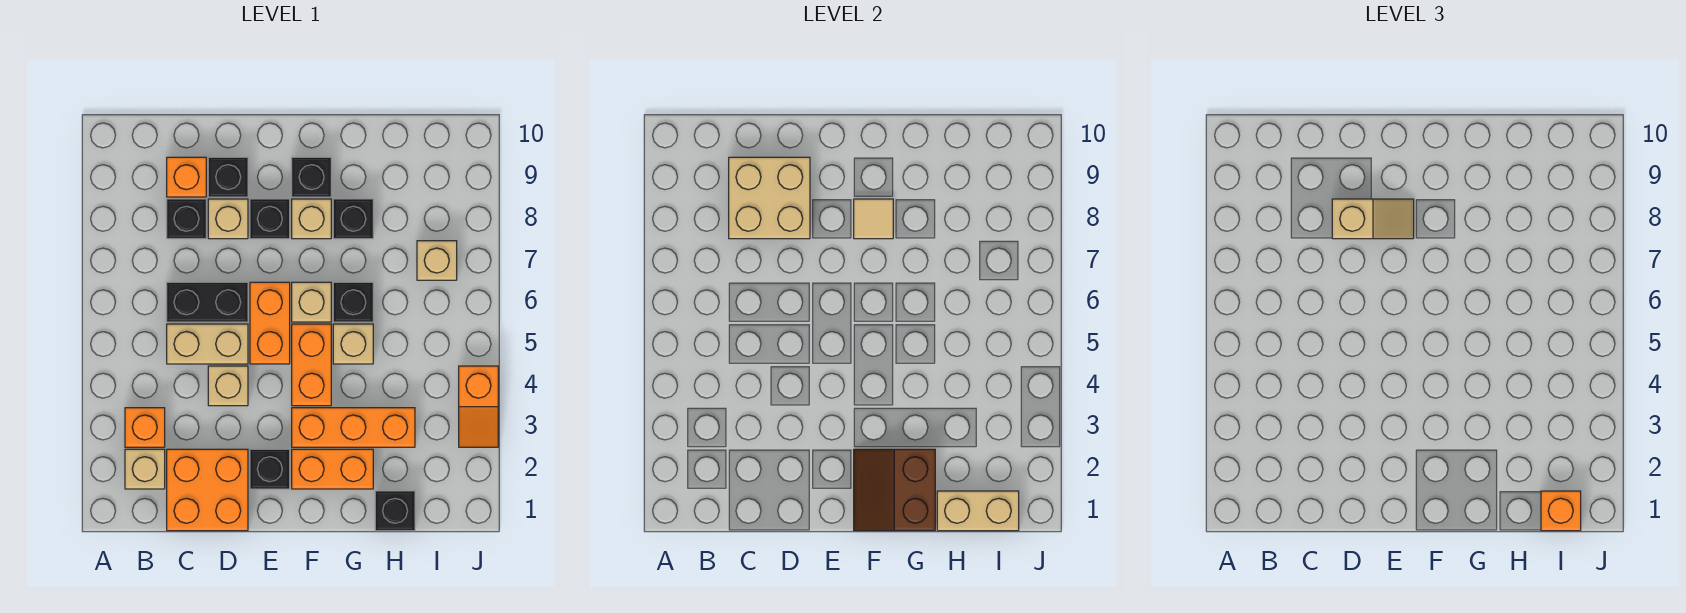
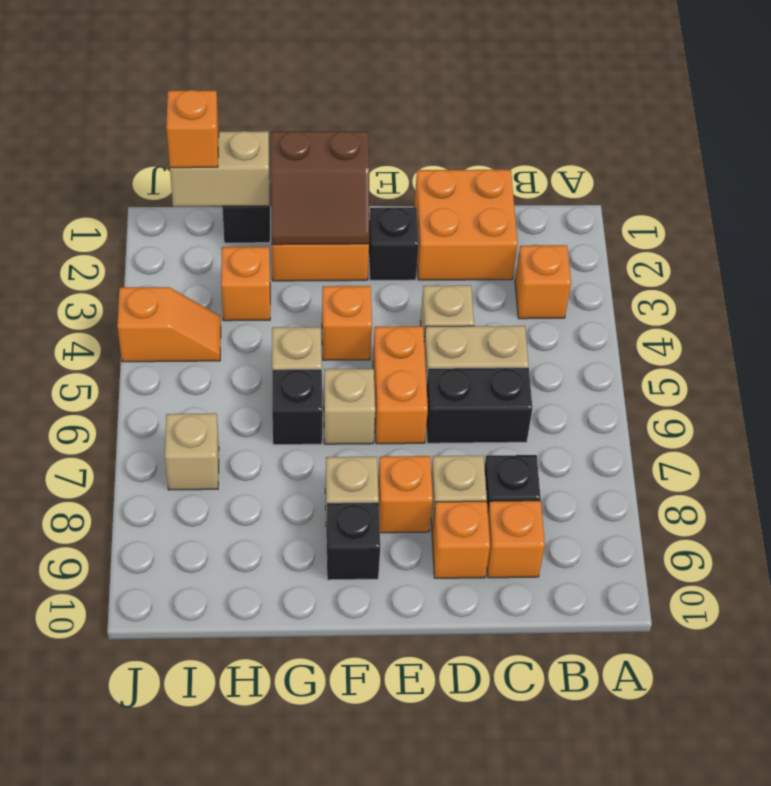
tan brick B2 level 1 -> none
tan brick C8:D9 level 2 -> none
tan slope D8:E8 level 3 top D -> none
black brick D9 level 1 -> orange brick D9 level 1
black brick E8 level 1 -> orange brick E8 level 1
brown slope F1:G2 level 2 top G -> brown slope F1:G2 level 2 top 1
orange brick F3:H3 level 1 -> orange brick H3 level 1
orange brick F4:F5 level 1 -> orange brick F4 level 1
tan tile F8 level 2 -> none
black brick G8 level 1 -> none
orange slope J3:J4 level 1 top 4 -> orange slope I4:J4 level 1 top J

